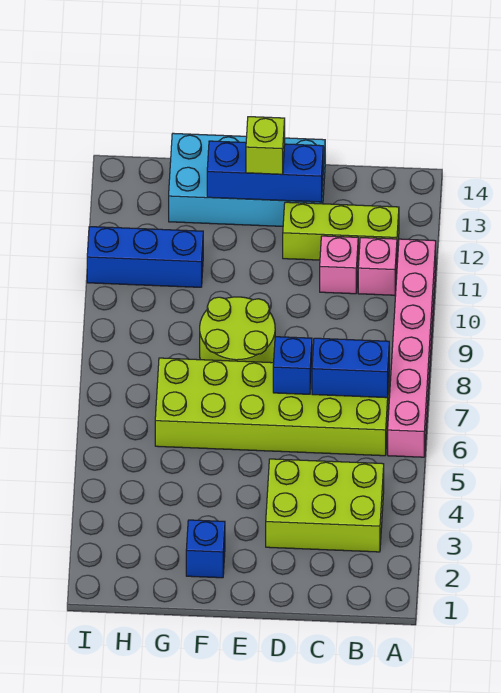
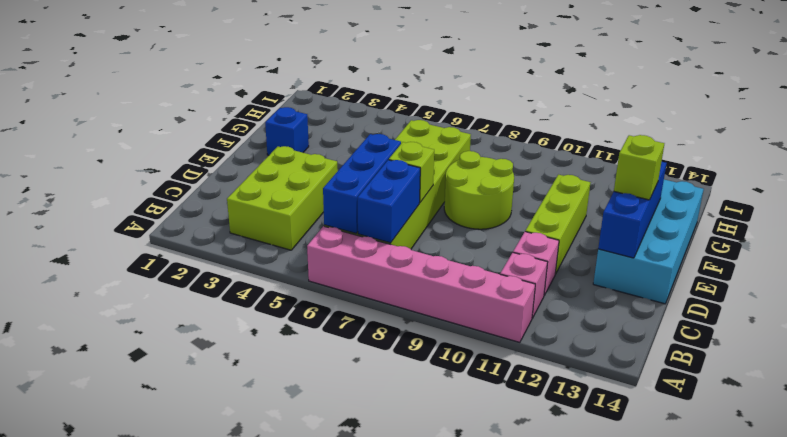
lime brick B12:D12 level 1 -> lime brick D11:F11 level 1
blue brick D7 level 2 -> lime brick D7 level 2
blue brick G11:I11 level 1 -> blue brick B6:D6 level 2

